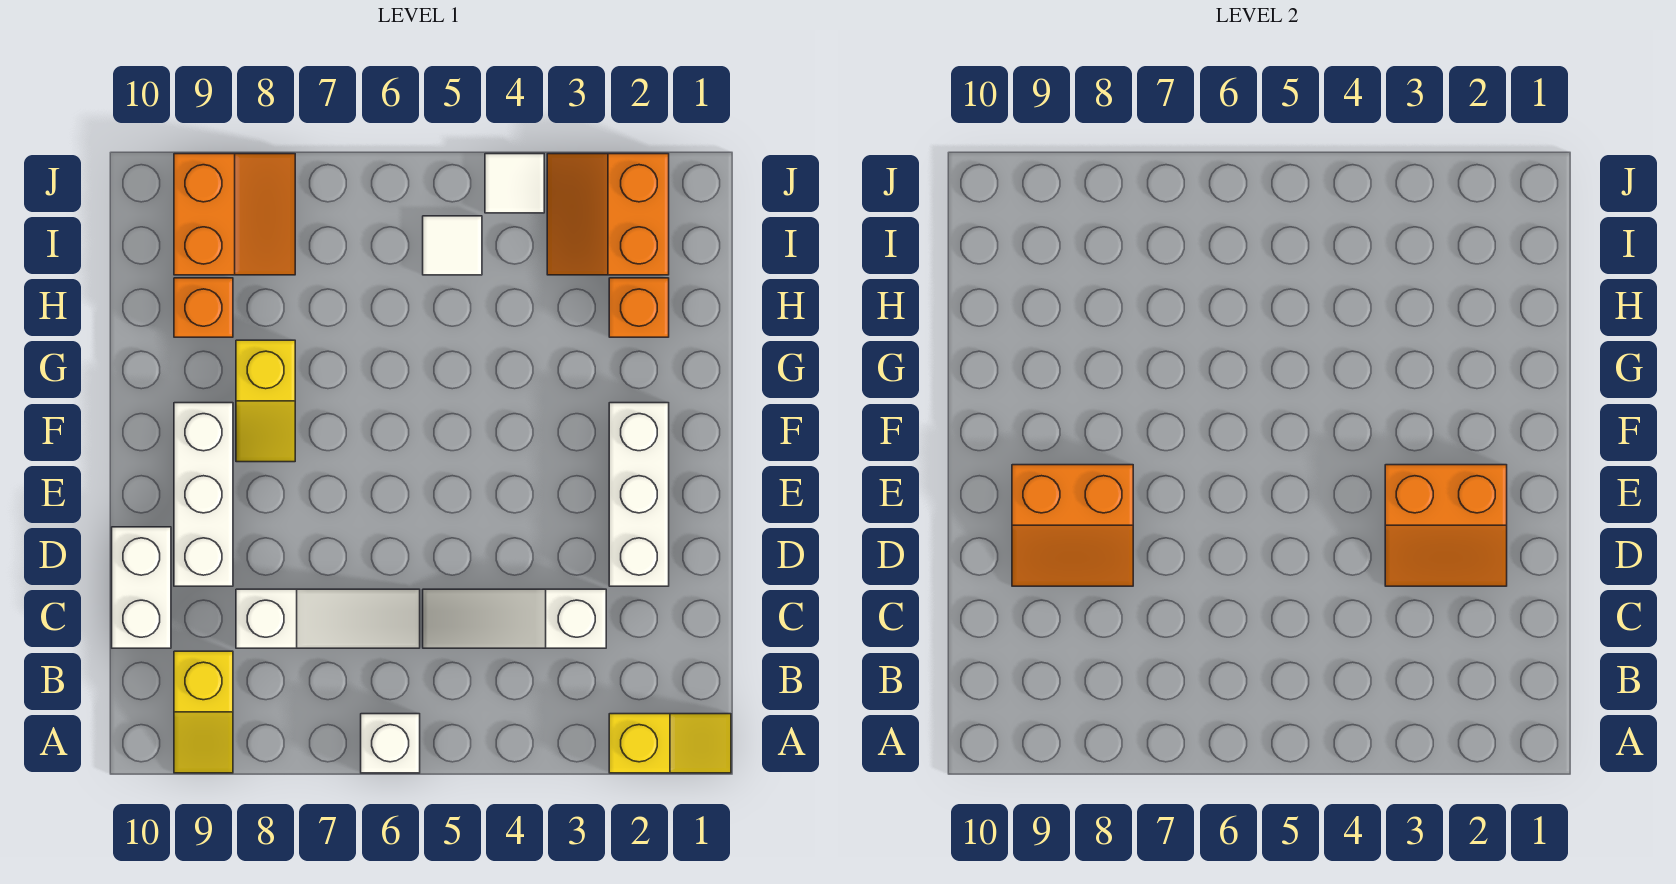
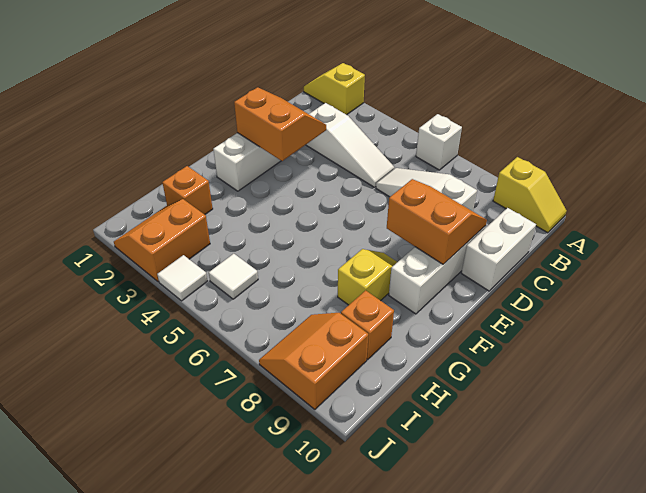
yellow slope A9:B9 level 1 top B -> yellow slope A9:A10 level 1 top 9
orange slope I2:J3 level 1 top 2 -> orange slope I2:J3 level 1 top 3

